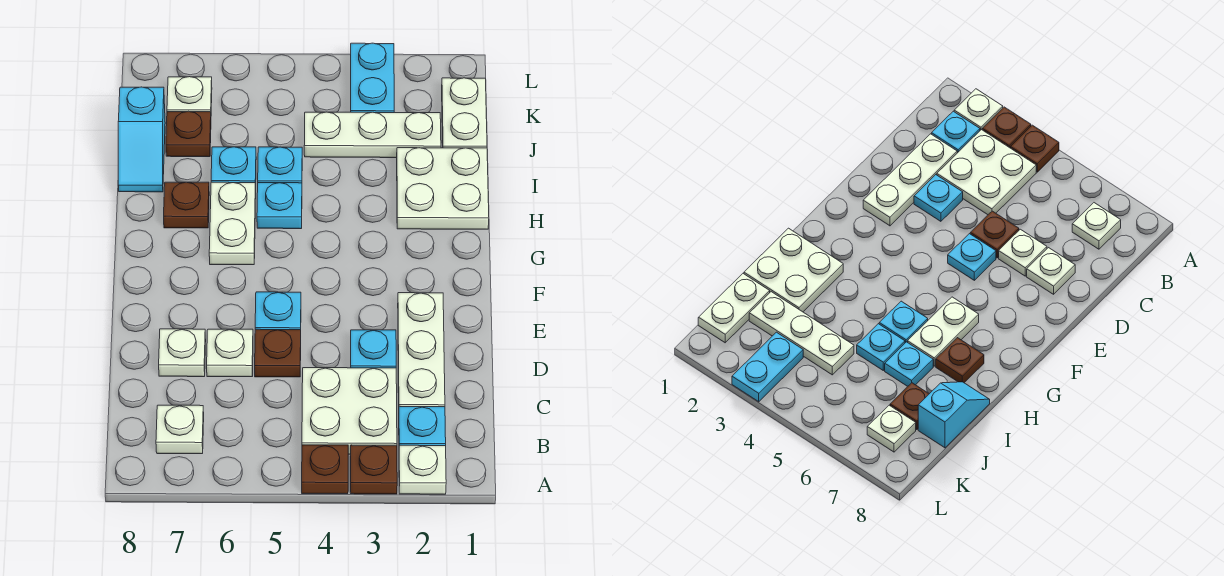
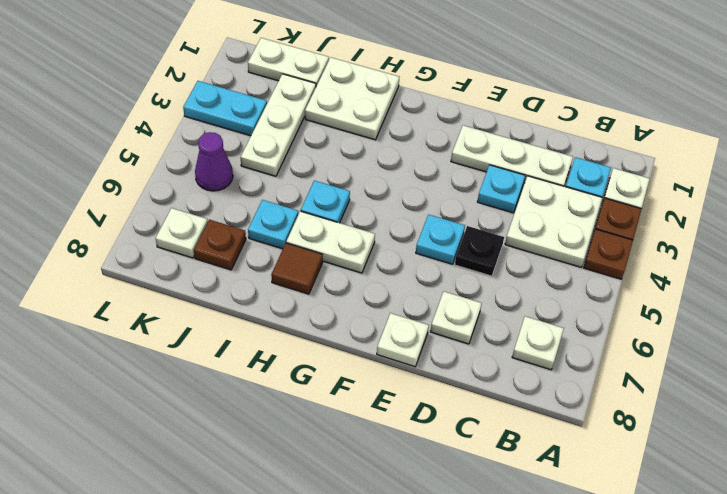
brown plate D5 level 1 -> black plate D5 level 1
white plate D6 level 1 -> white plate E8 level 1
brown plate H7 level 1 -> brown tile H7 level 1
cyan plate I5 level 1 -> none
cyan slope I8:J8 level 1 top J -> none
none -> purple cone K5 level 1

